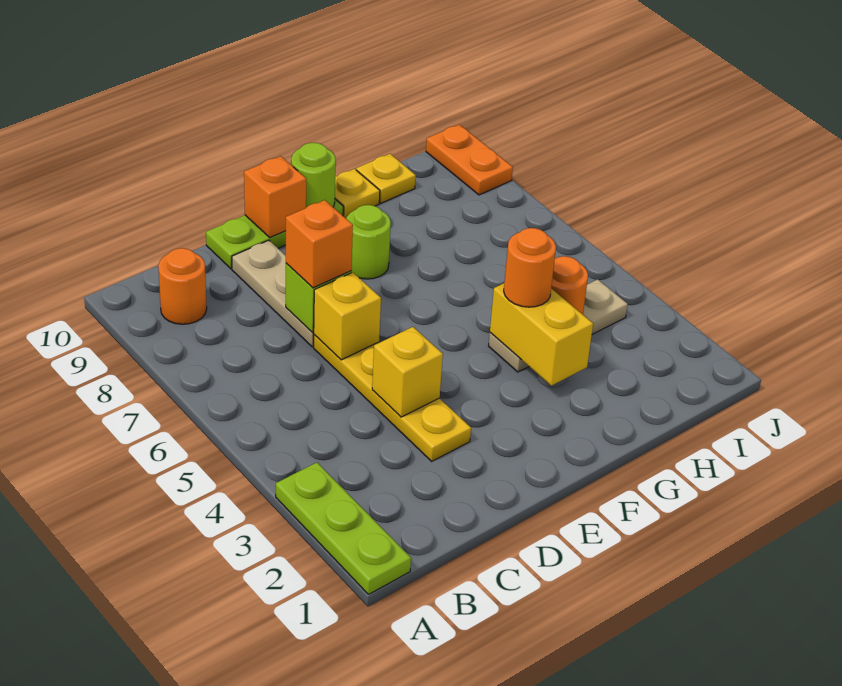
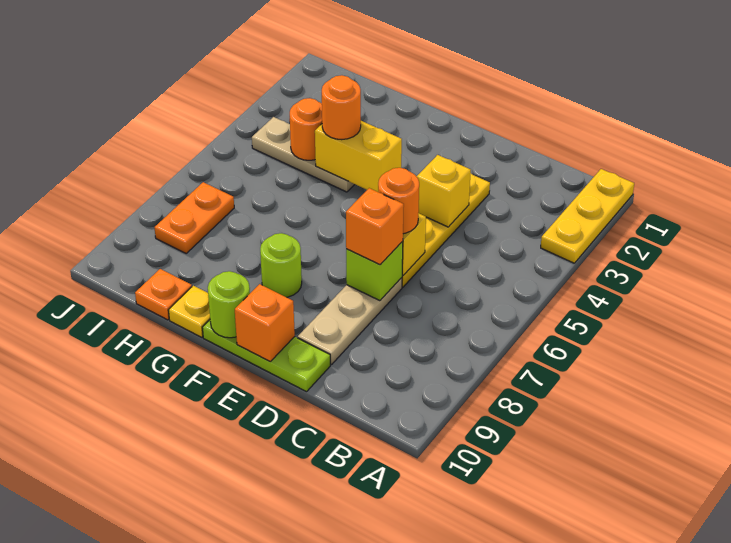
lime plate A1:A3 level 1 -> yellow plate A1:A3 level 1
orange round brick B9 level 1 -> orange round brick D6 level 3
yellow brick G3:G4 level 2 -> yellow brick F4:G4 level 2
yellow plate H10 level 1 -> orange plate H10 level 1
orange plate J9:J10 level 1 -> orange plate I7:I8 level 1

